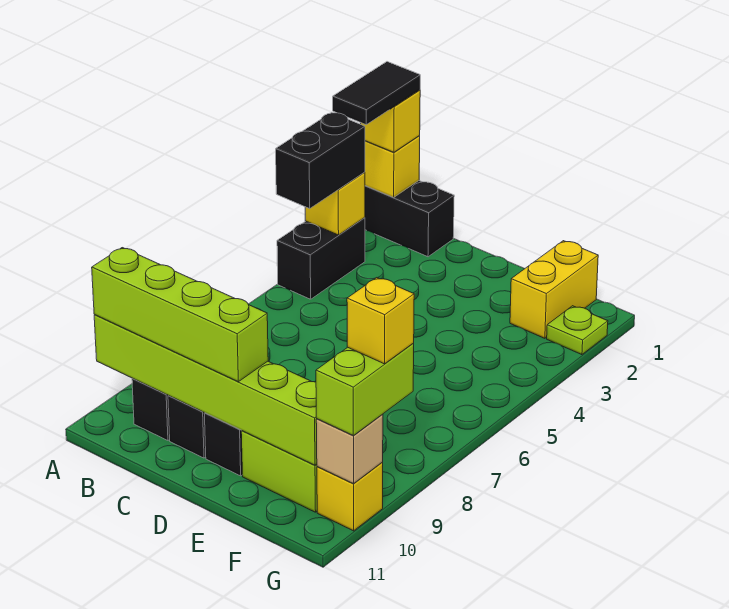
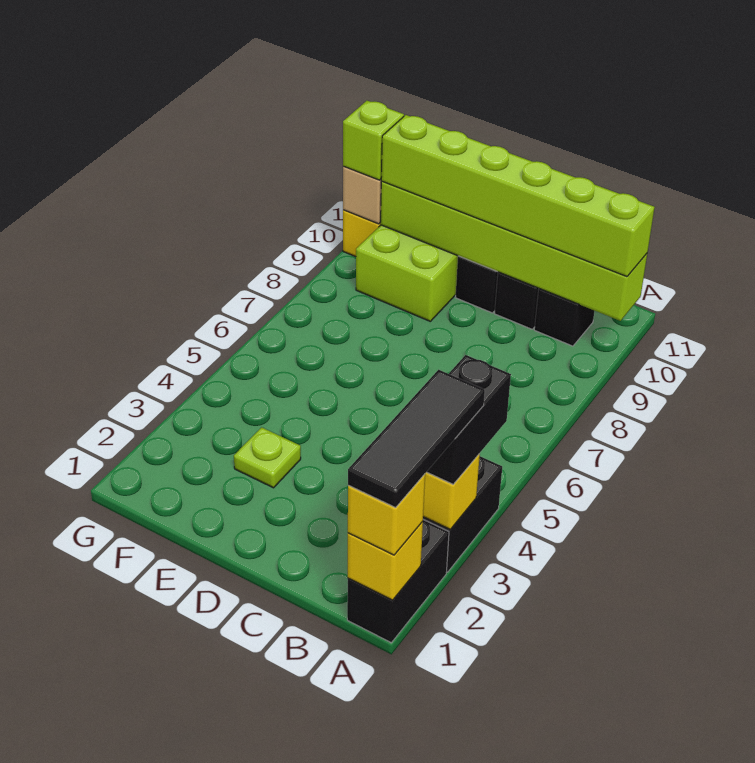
black brick A1:B1 level 1 -> black brick A1:A2 level 1
black tile A1:A2 level 4 -> black tile A1:A3 level 4
lime brick A10:D10 level 3 -> lime brick A10:F10 level 3
yellow brick F1:F2 level 1 -> none
lime plate G2 level 1 -> lime plate E3 level 1
lime brick G9:G10 level 3 -> lime brick G10 level 3
yellow brick G9 level 4 -> none

